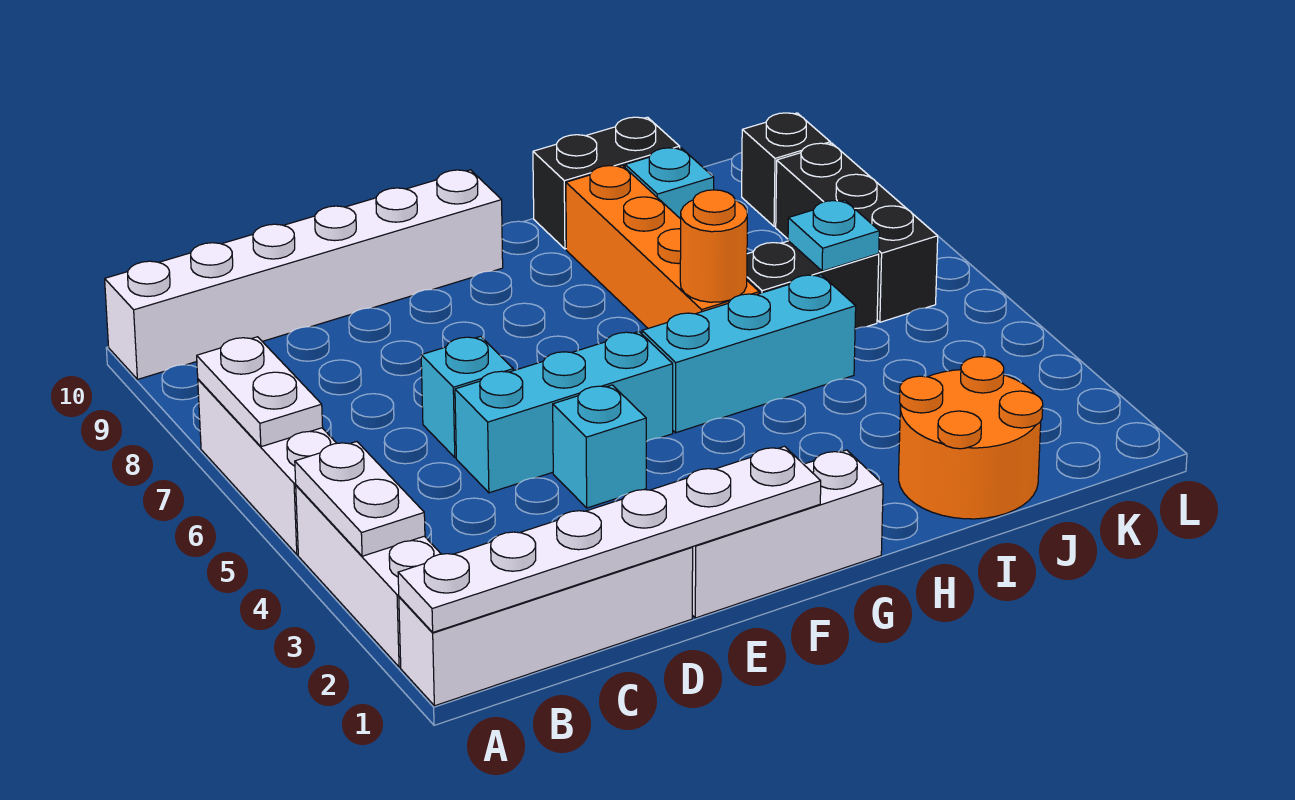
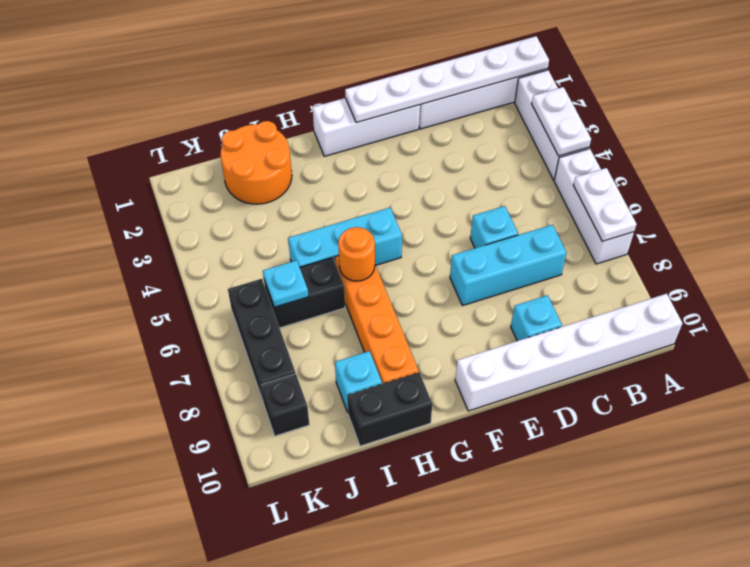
cyan brick D5:F5 level 1 -> cyan brick C7:E7 level 1
cyan brick E4 level 1 -> cyan brick D9 level 1

